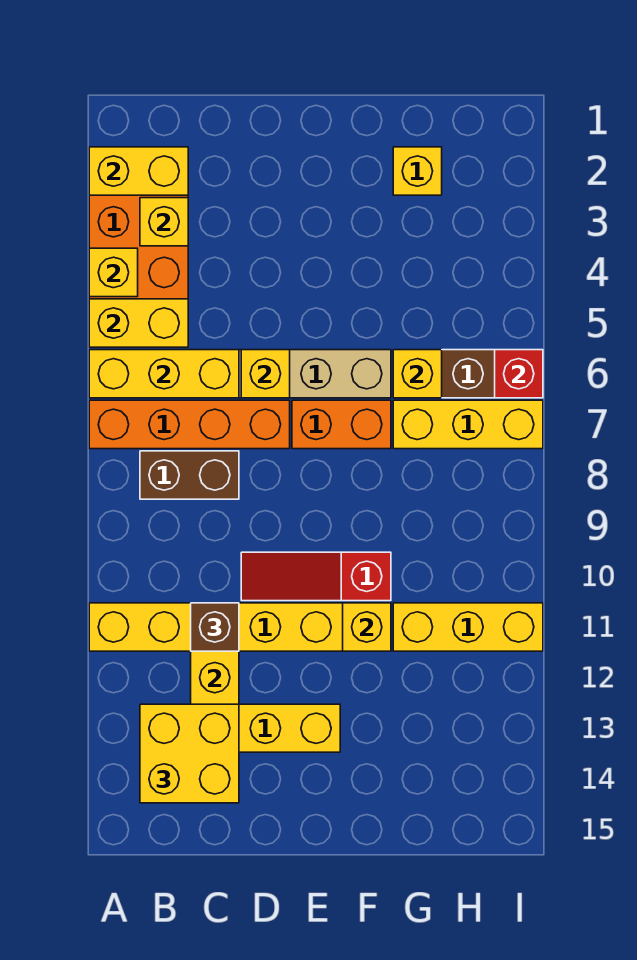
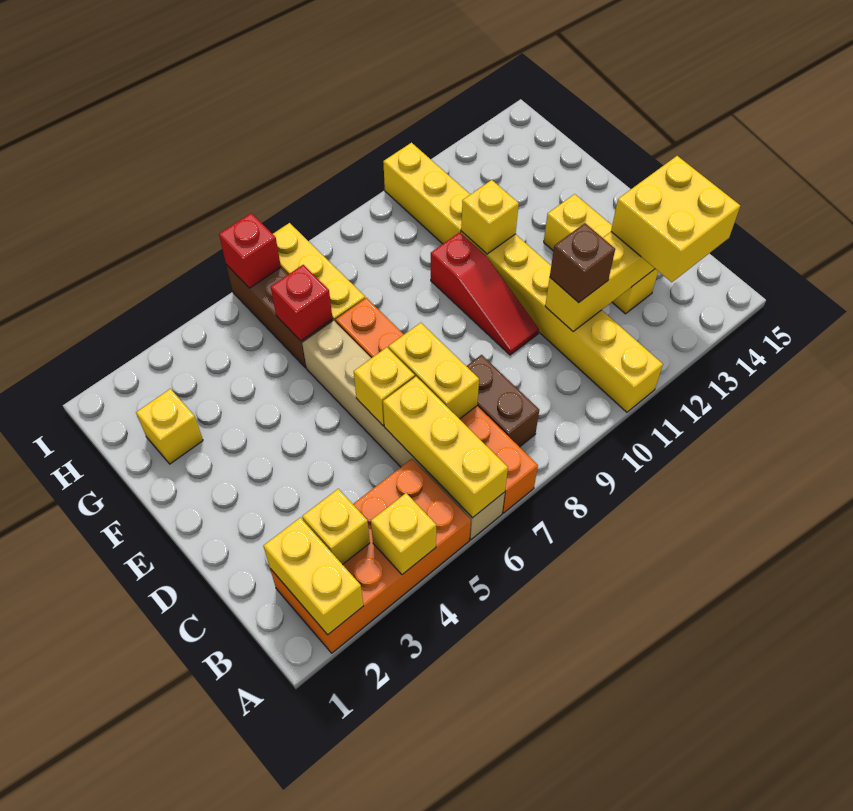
yellow brick A5:B5 level 2 -> yellow brick C7:D7 level 2
yellow brick G6 level 2 -> red brick G6 level 2

